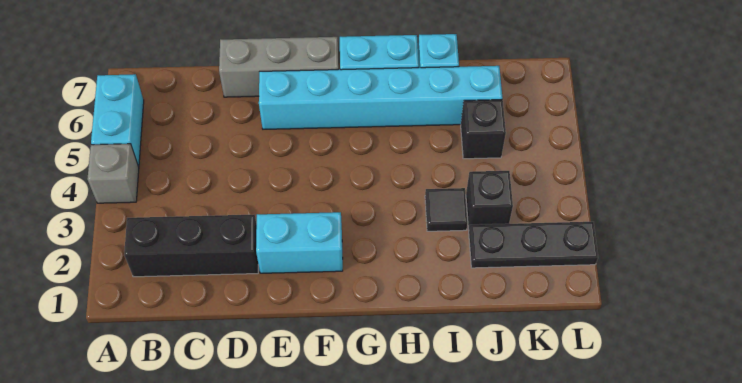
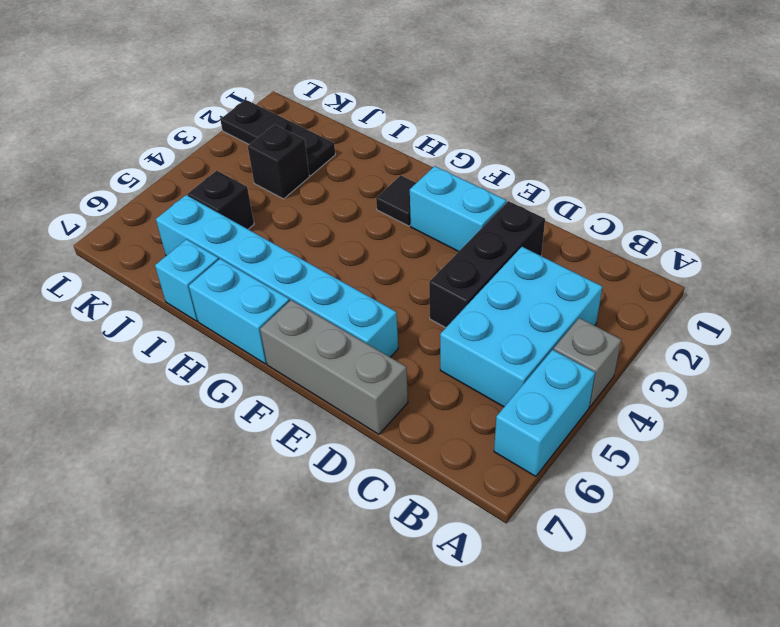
black brick B2:D2 level 1 -> black brick D2:D4 level 1
none -> cyan brick B3:C5 level 1
black tile I3 level 1 -> black tile G2 level 1

